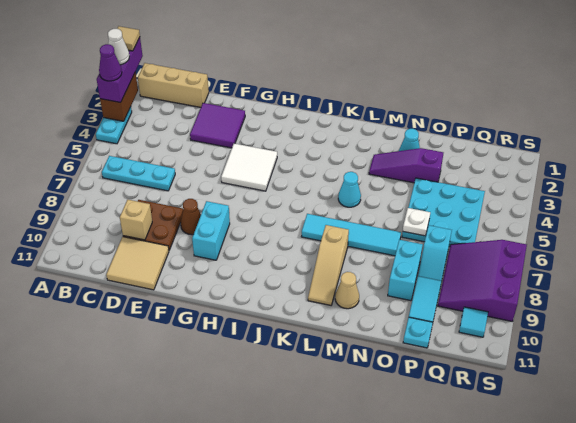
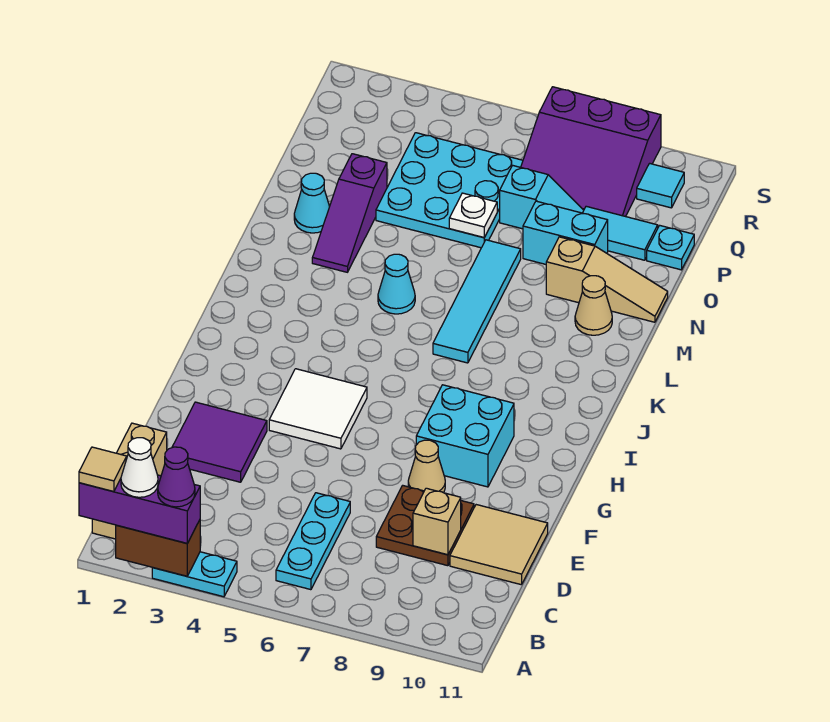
brown cone F8 level 1 -> tan cone F8 level 1
cyan brick G8:G9 level 1 -> cyan brick G8:H9 level 1
tan slope L8:L10 level 1 top 8 -> tan slope N9:N11 level 1 top 9

